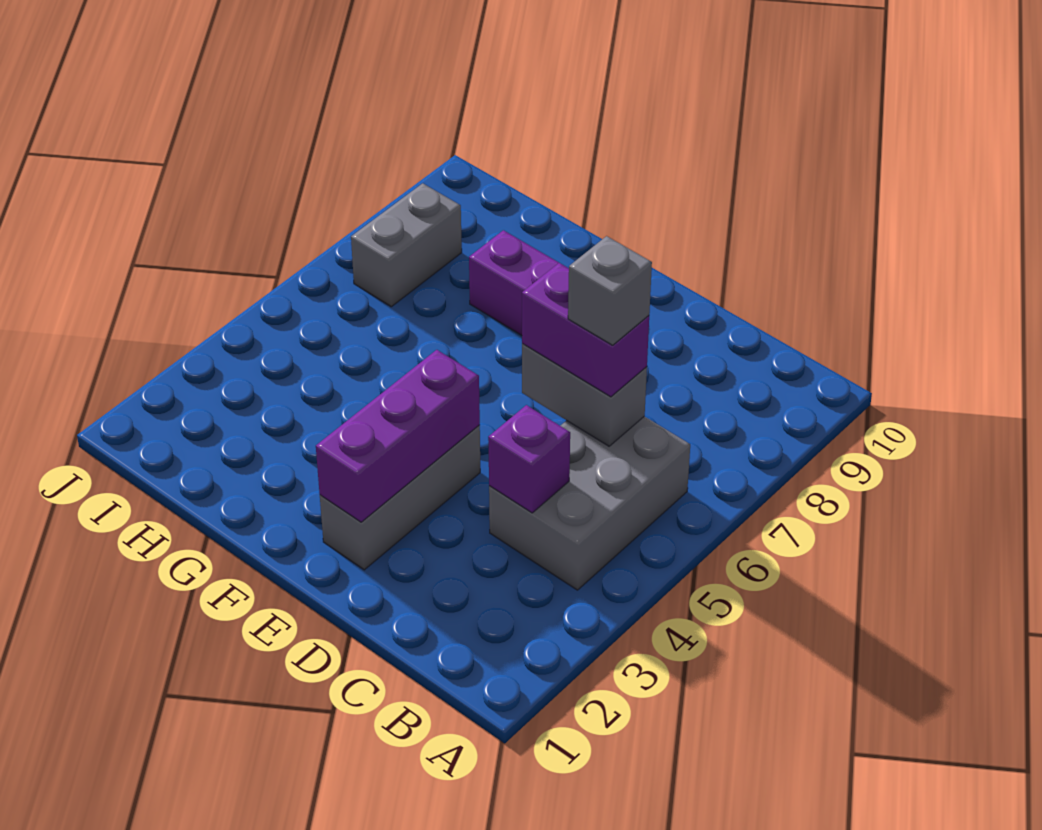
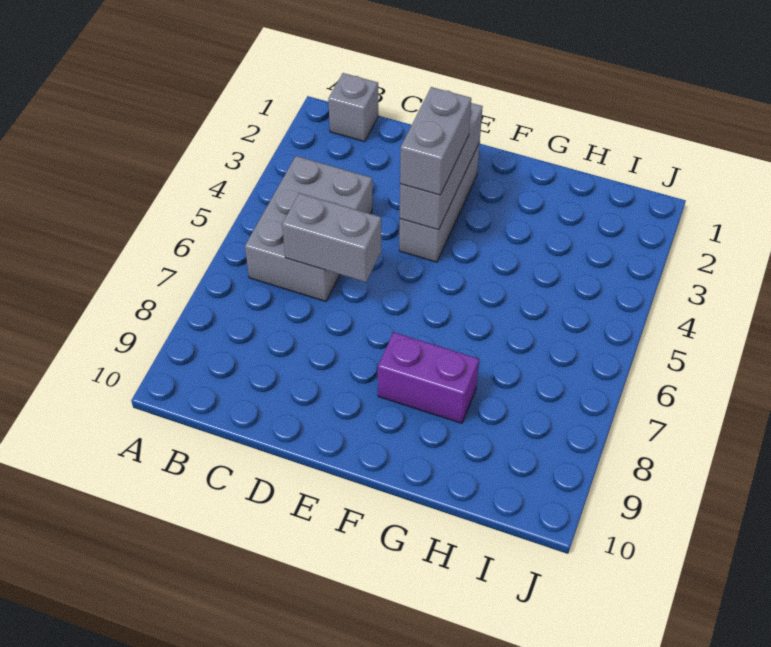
purple brick C4 level 2 -> none
purple brick C6:D6 level 3 -> none
grey brick C6 level 4 -> grey brick B1 level 1
purple brick E2:E4 level 2 -> grey brick E2:E4 level 2
grey brick I7:I8 level 1 -> grey brick E3:E4 level 3

